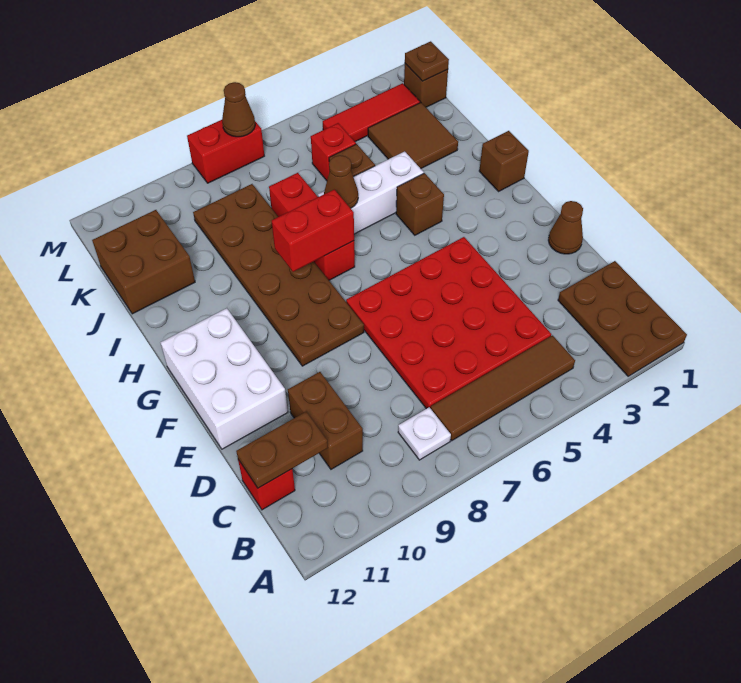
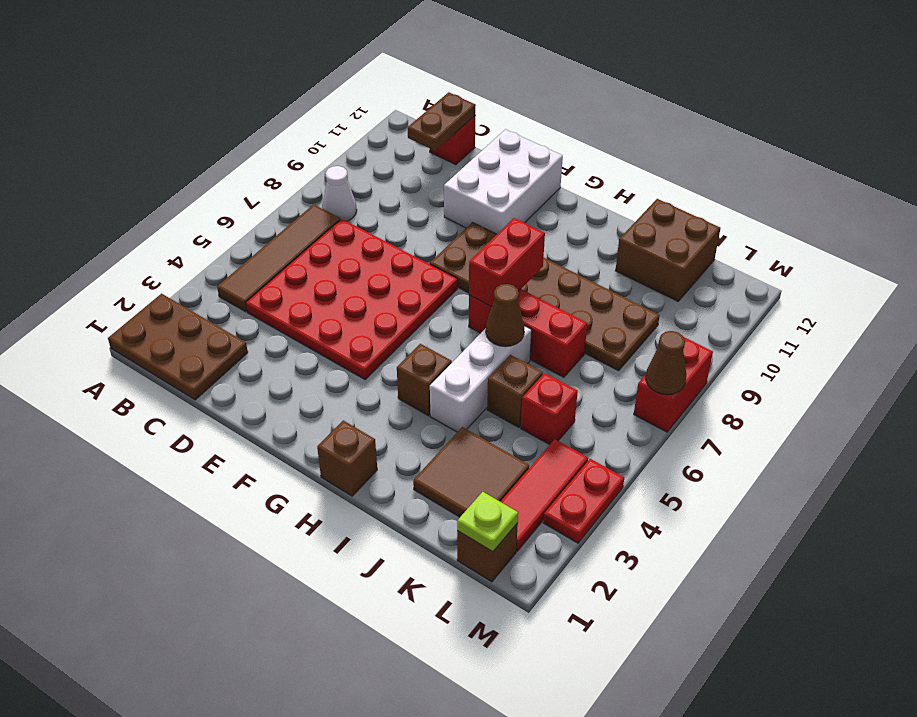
white plate B8 level 1 -> white cone B8 level 1
brown brick C10:D10 level 1 -> none
brown cone E1 level 1 -> none
white brick E11:G12 level 1 -> white brick E10:F12 level 1
brown plate L1 level 2 -> lime plate L1 level 2
none -> red plate M3:M4 level 1

